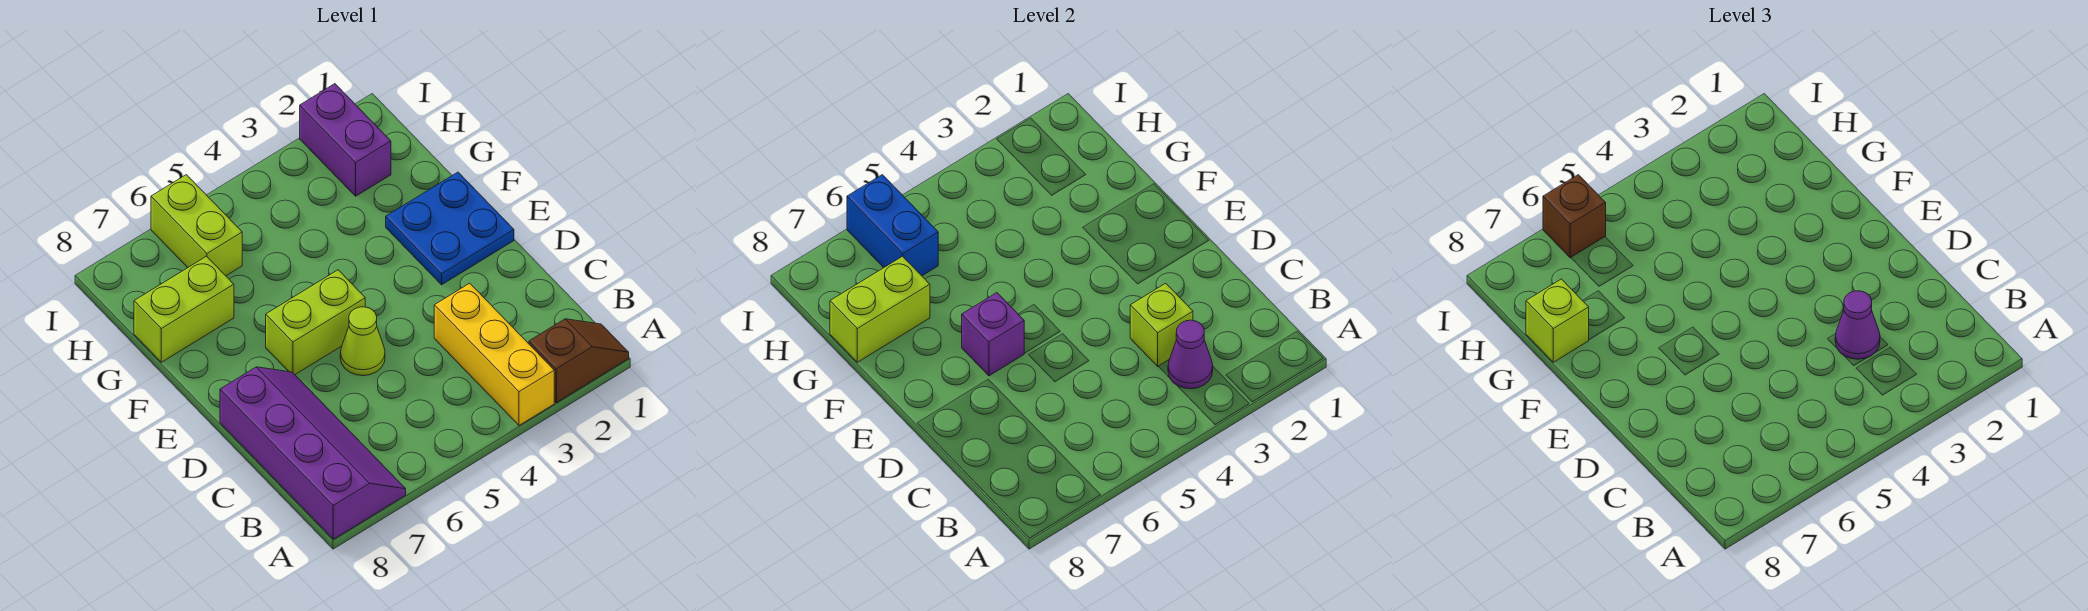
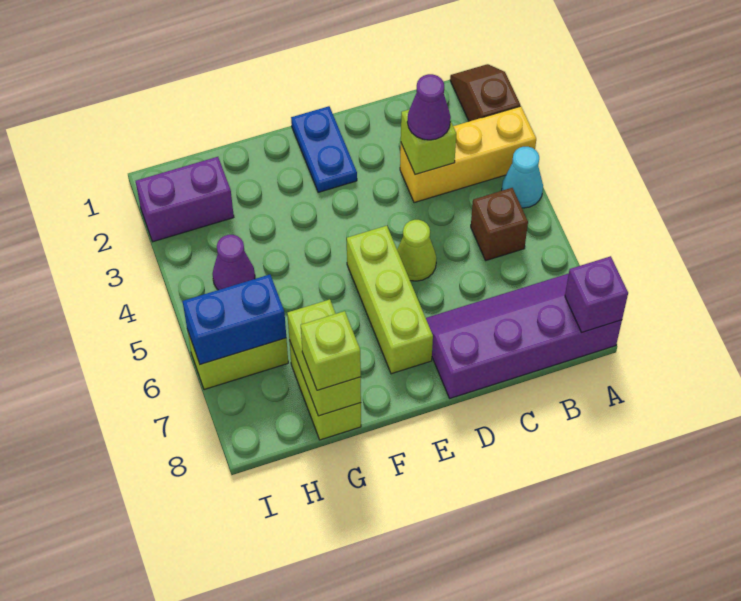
none -> cyan cone A4 level 1
purple cone B3 level 2 -> purple cone H4 level 1
blue plate E1:F2 level 1 -> blue plate E1:E2 level 1
lime brick E5:E6 level 1 -> lime brick E5:E7 level 1
purple brick E6 level 2 -> purple brick A8 level 2
brown brick I6 level 3 -> brown brick B5 level 1

